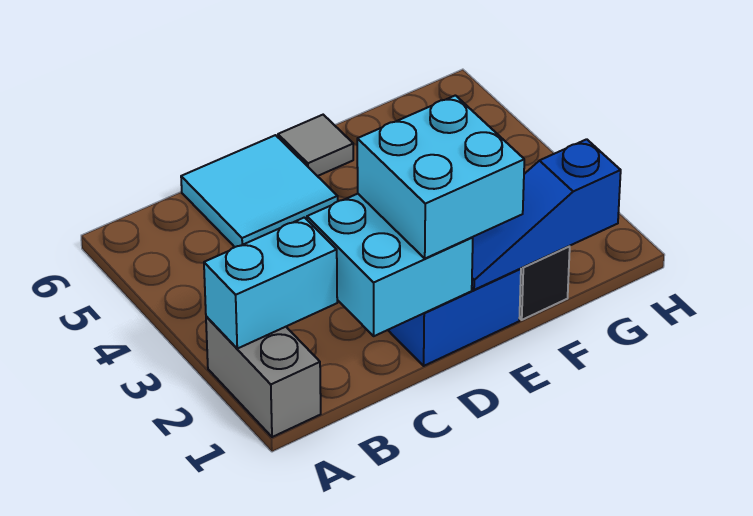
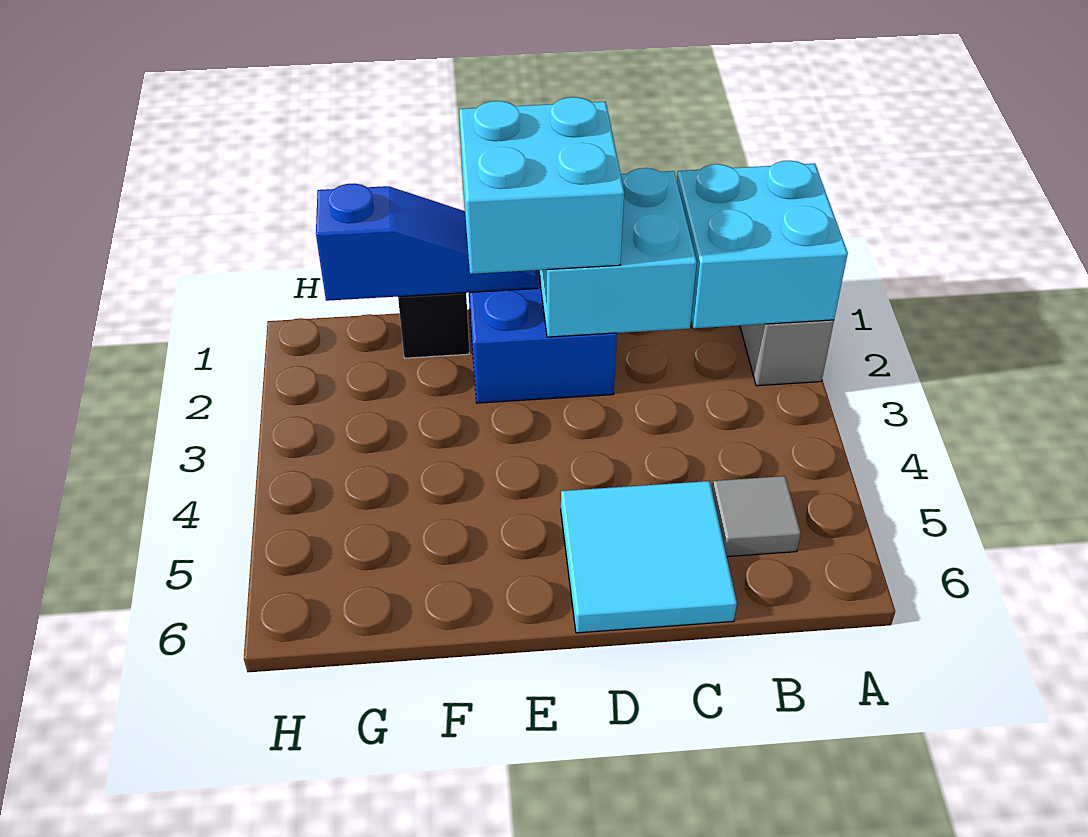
cyan brick A2:B2 level 2 -> cyan brick A1:B2 level 2
grey tile E6 level 1 -> grey tile B5 level 1

